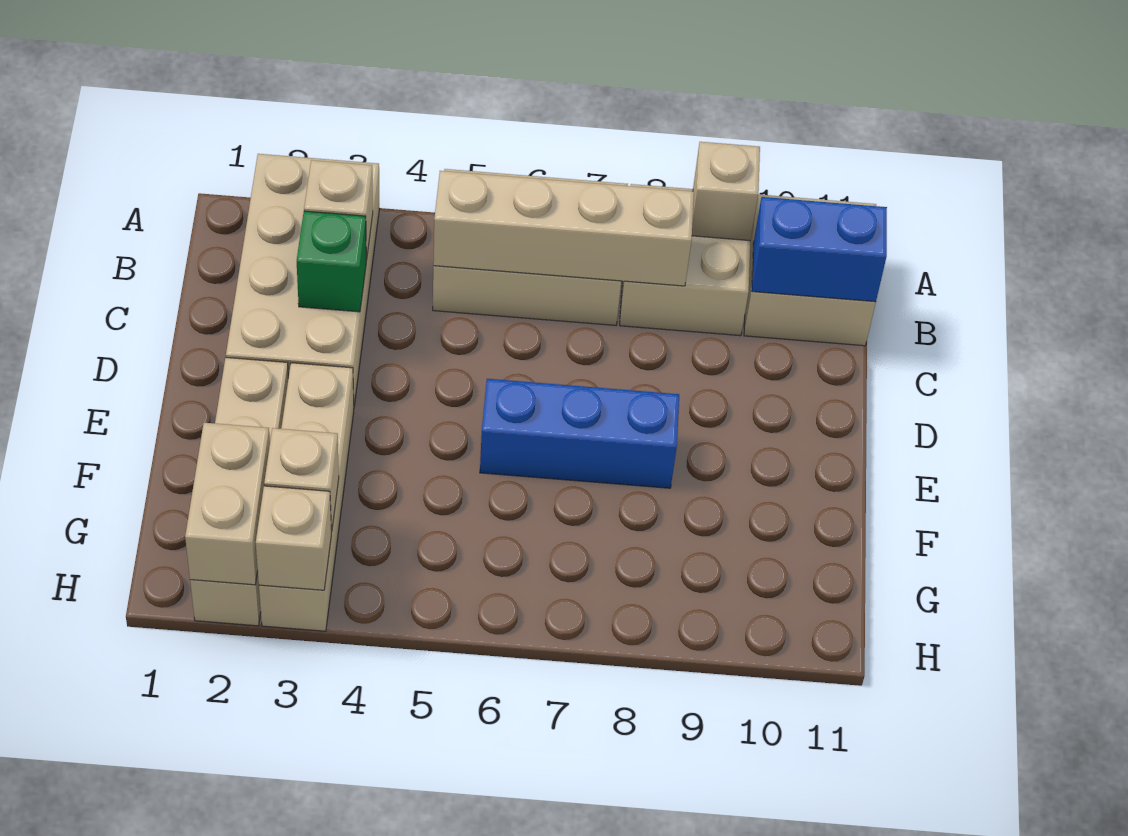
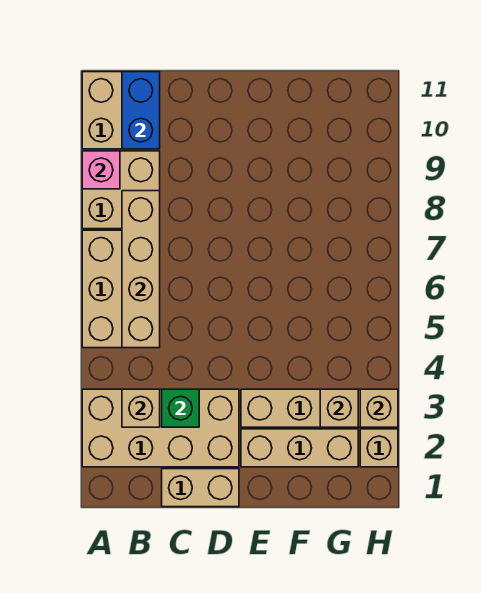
tan brick A9 level 2 -> pink brick A9 level 2
blue brick E6:E8 level 1 -> none
tan brick G2:H2 level 2 -> tan brick C1:D1 level 1

